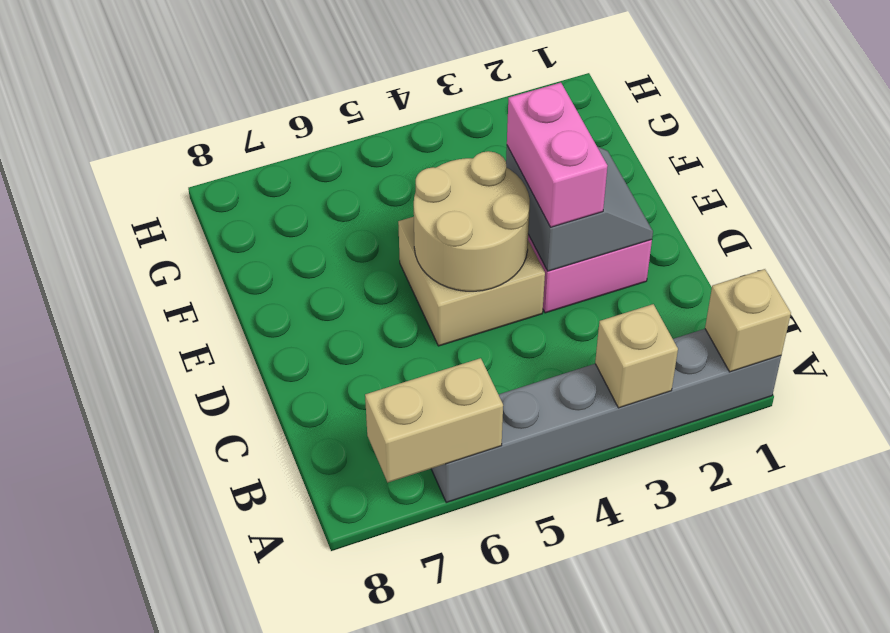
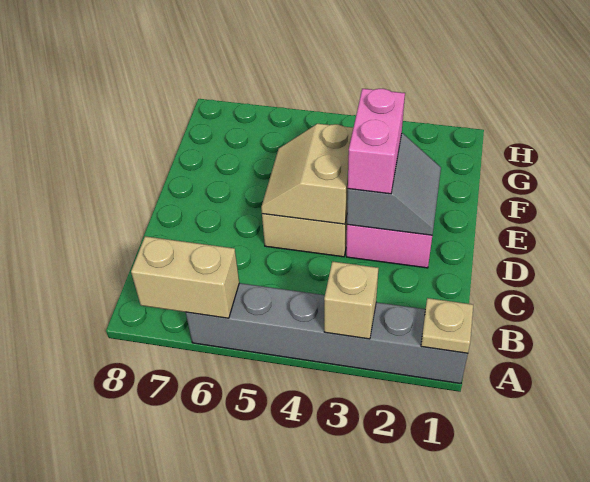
tan brick A1 level 2 -> tan plate A1 level 2
tan round brick D4:E5 level 2 -> tan slope D4:E5 level 2 top 4

